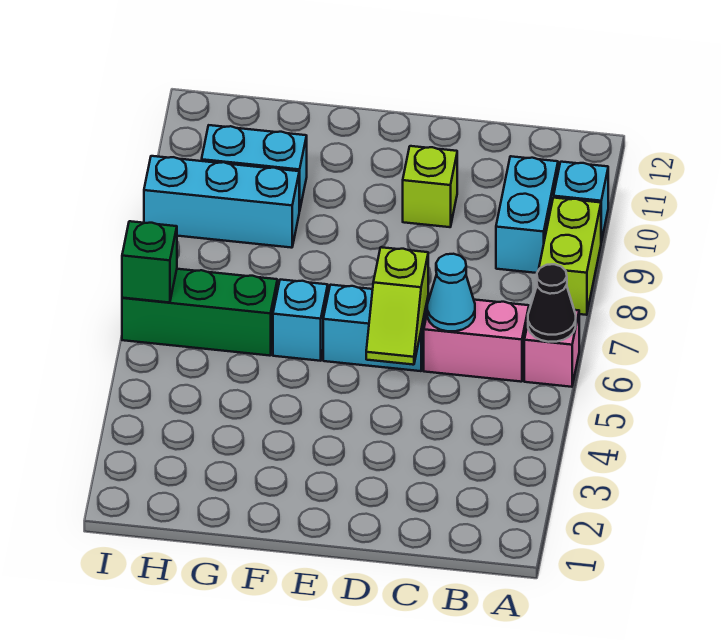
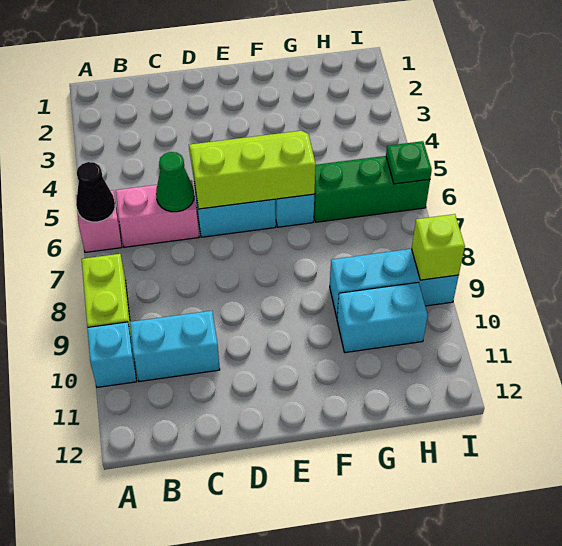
cyan brick B9:B10 level 1 -> cyan brick B10:C10 level 1
cyan cone C6 level 2 -> green cone C6 level 2
lime slope D5:D6 level 2 top 6 -> lime slope D5:F6 level 2 top 6
lime brick D10 level 1 -> lime brick I9 level 2
green brick I6 level 2 -> green plate I6 level 2

